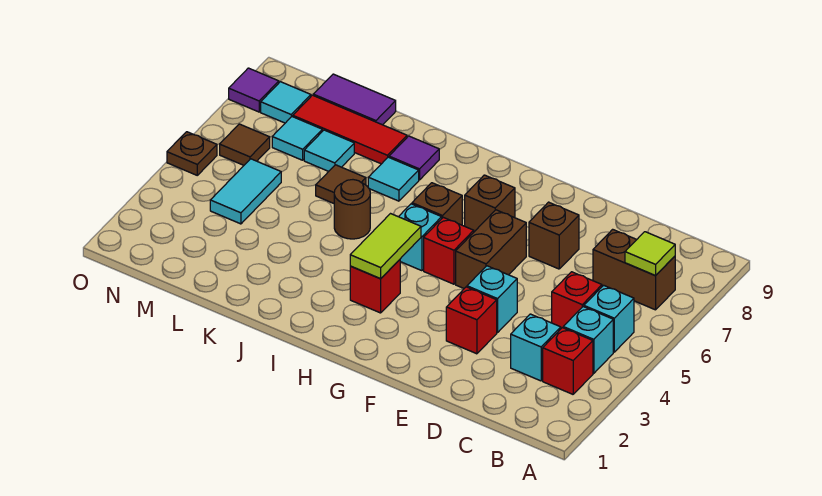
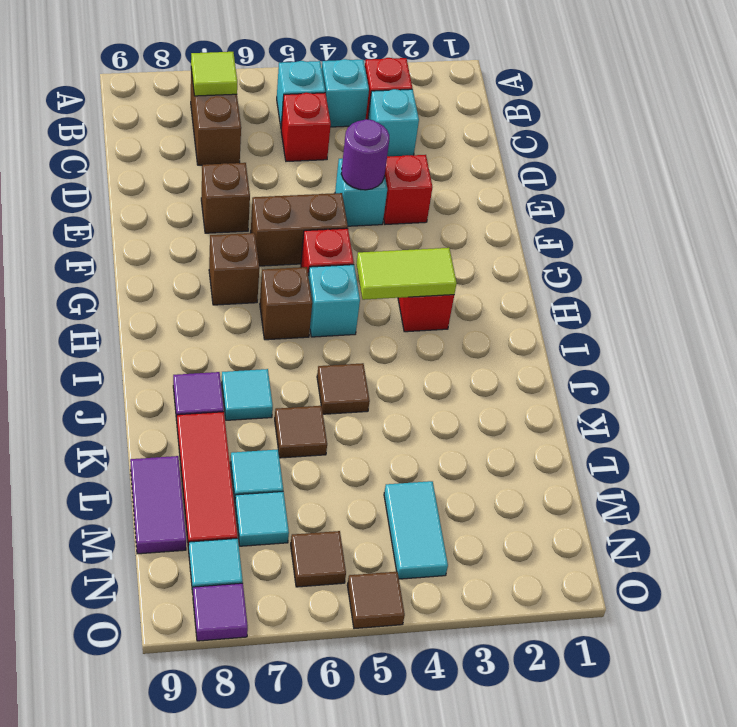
none -> purple round brick E4 level 2
brown round brick J5 level 1 -> brown tile J5 level 1
cyan tile M4:M5 level 1 -> cyan tile M4:N4 level 1
brown plate O5 level 1 -> brown tile O5 level 1

